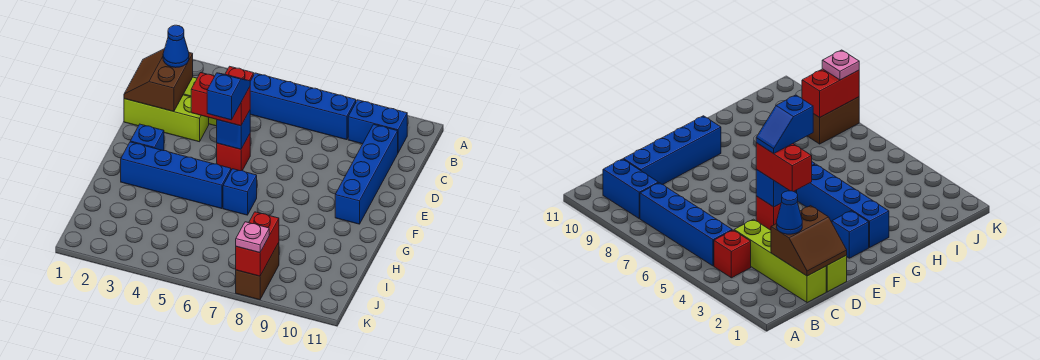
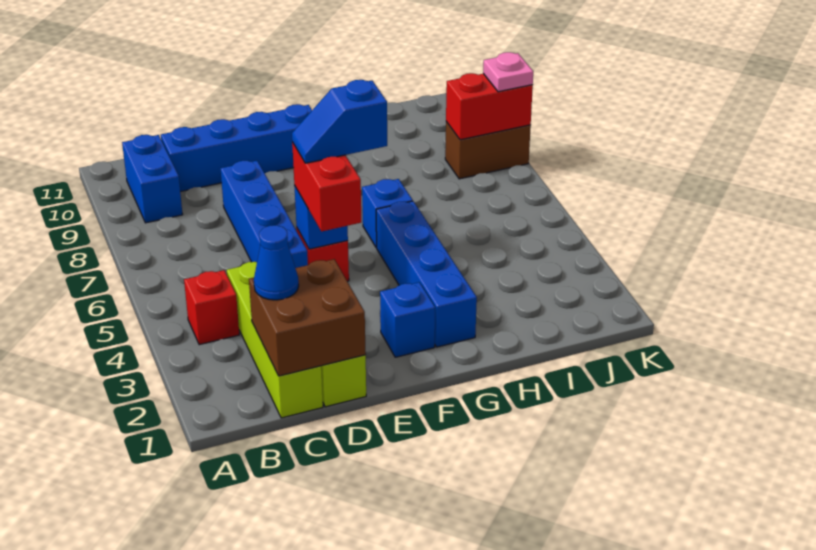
blue brick B5:B8 level 1 -> blue brick D5:D8 level 1
brown slope C1:D2 level 2 top 2 -> brown brick C1:D2 level 2

